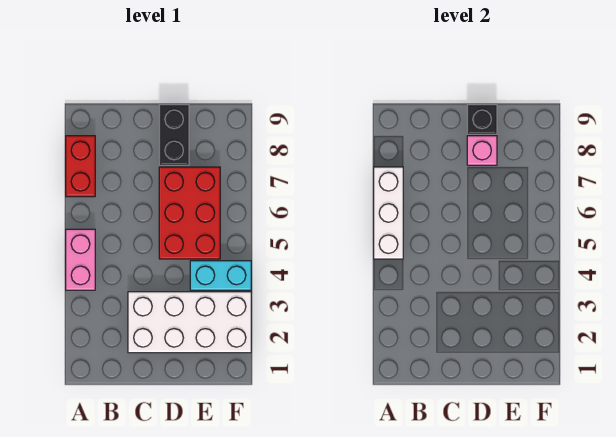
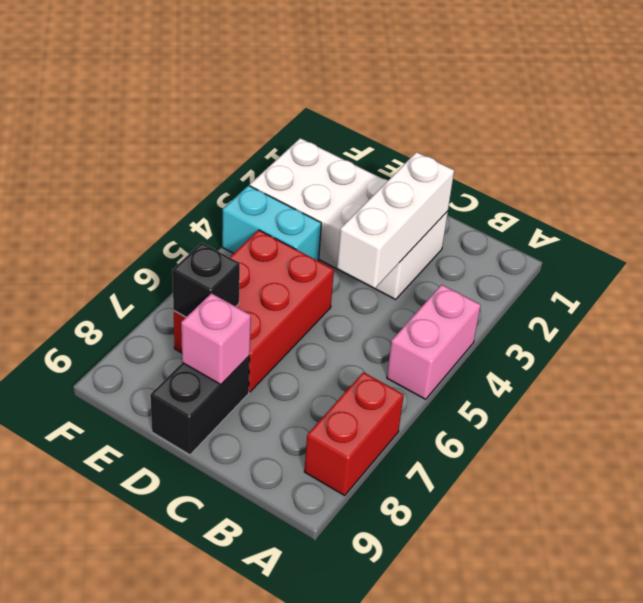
white brick A5:A7 level 2 -> white brick C2:C4 level 2
black brick D9 level 2 -> black brick E7 level 2

